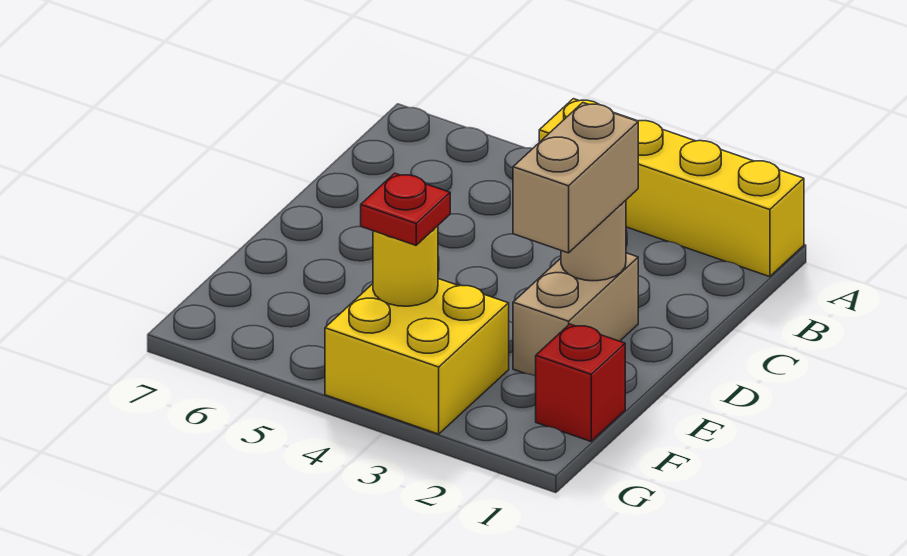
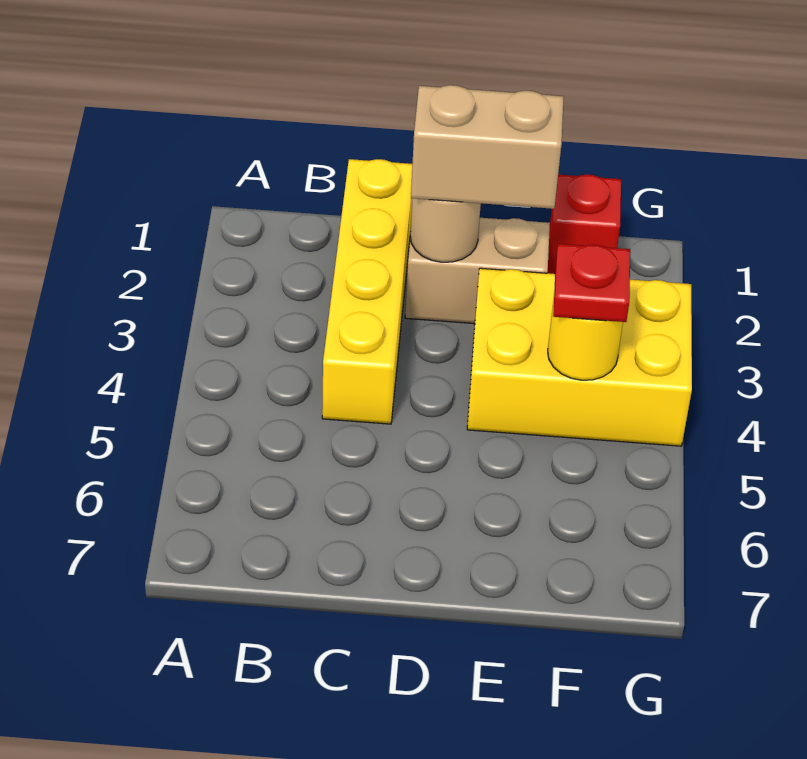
yellow brick A1:A4 level 1 -> yellow brick C1:C4 level 1
yellow brick F3:G4 level 1 -> yellow brick E3:G4 level 1

